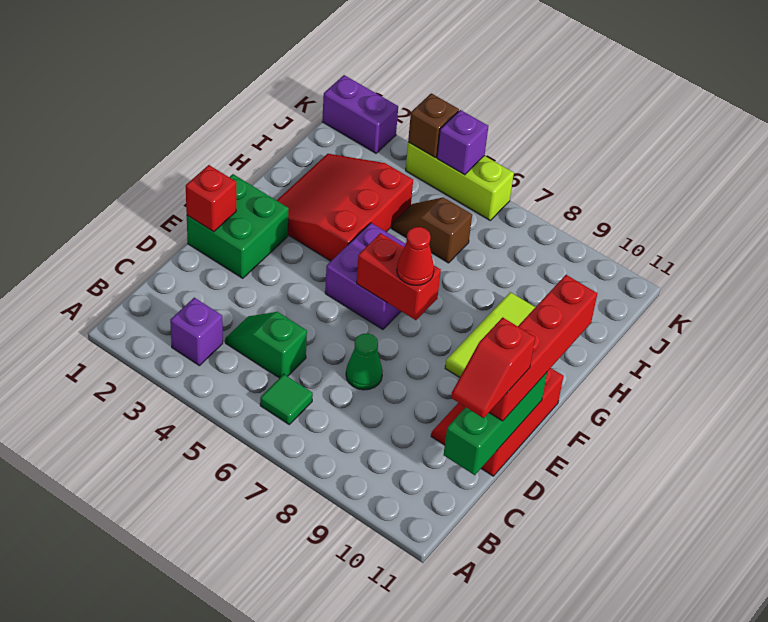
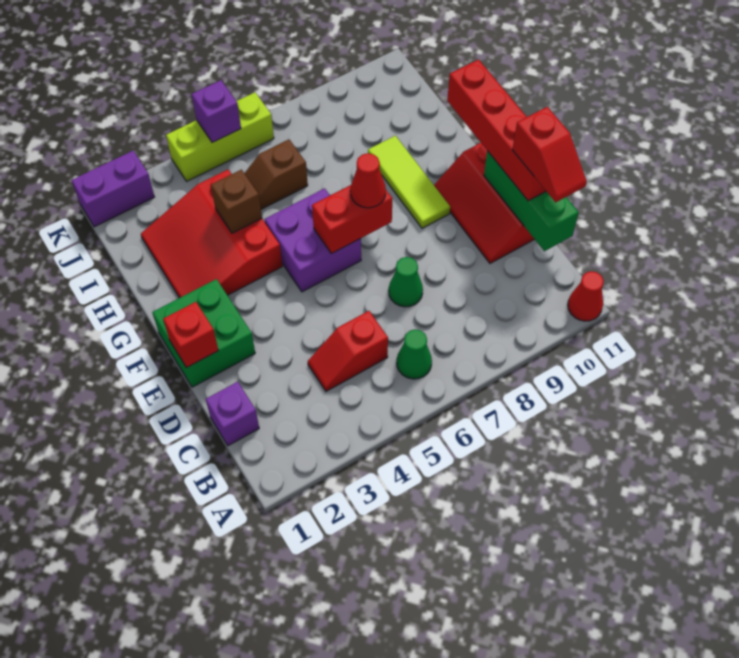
none -> red cone A11 level 1
purple brick B3 level 1 -> purple brick C1 level 1
green tile B6 level 1 -> green cone B6 level 1
green slope C4:C5 level 1 top 5 -> red slope C4:C5 level 1 top 5
brown brick K4 level 2 -> brown brick H4 level 2

